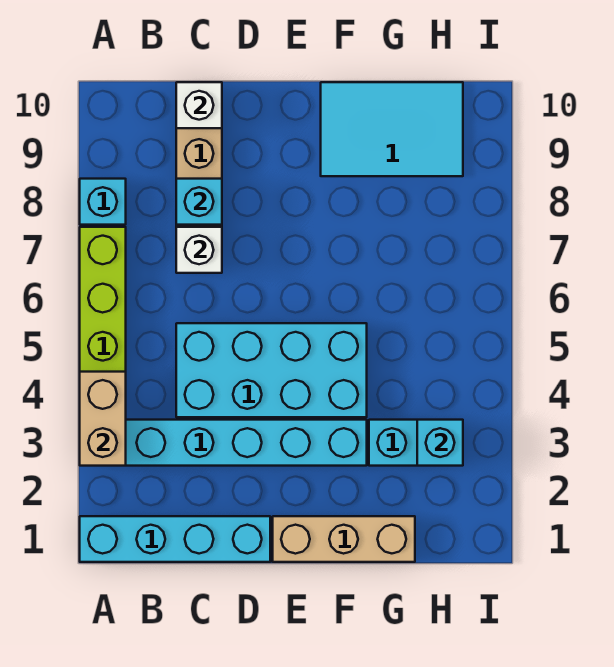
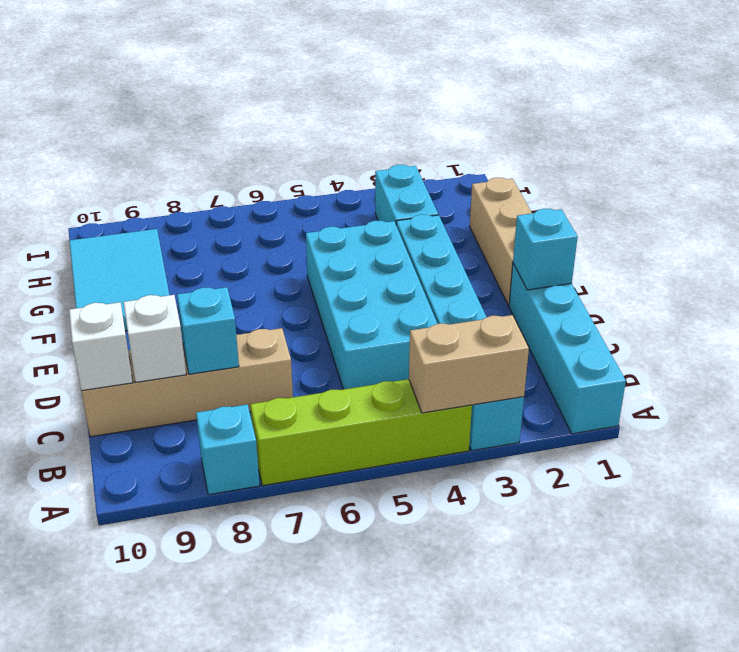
white brick C7 level 2 -> white brick C9 level 2
cyan brick H3 level 2 -> cyan brick D1 level 2

